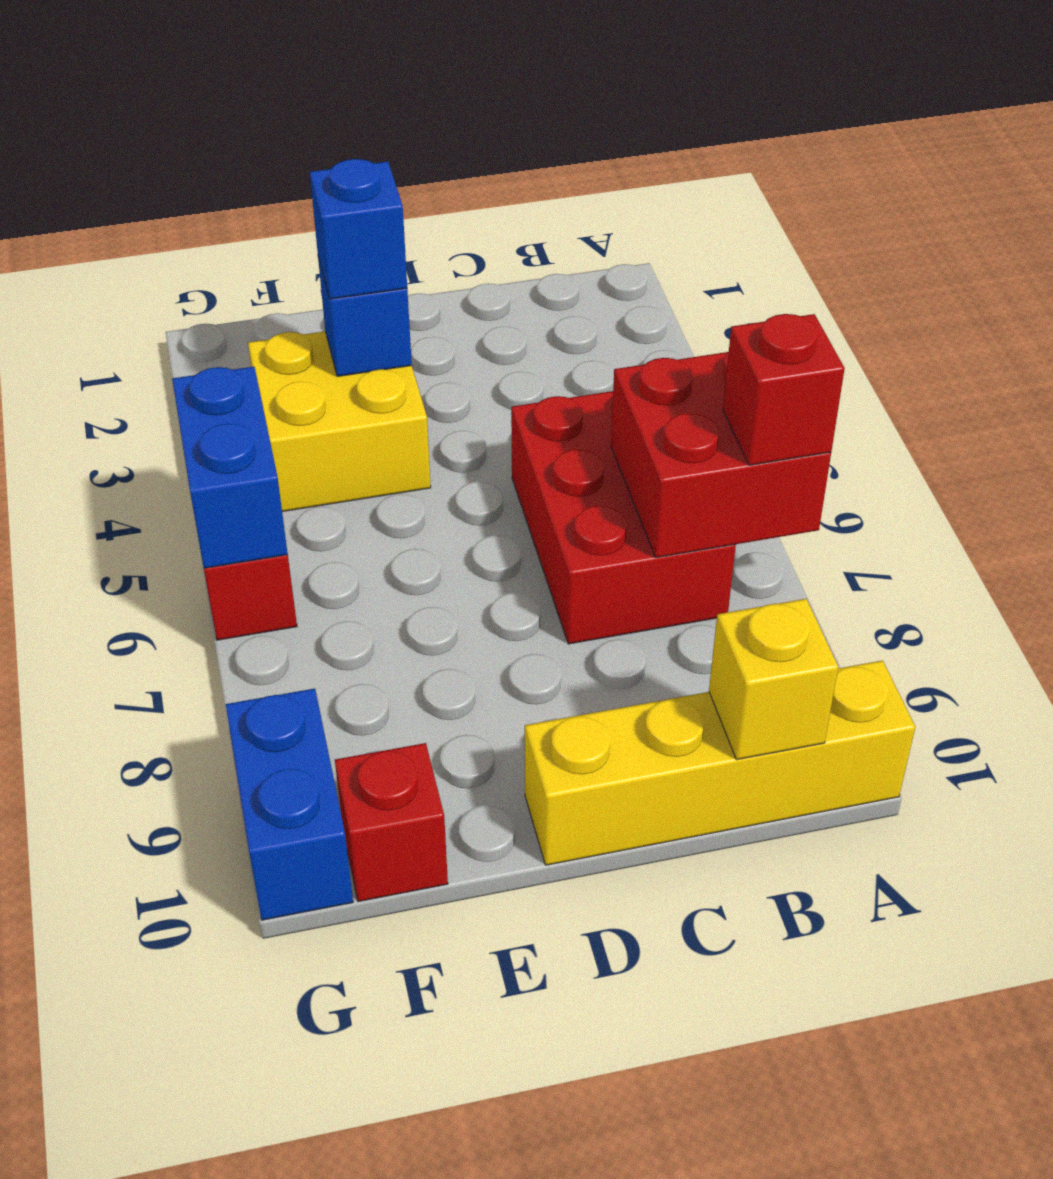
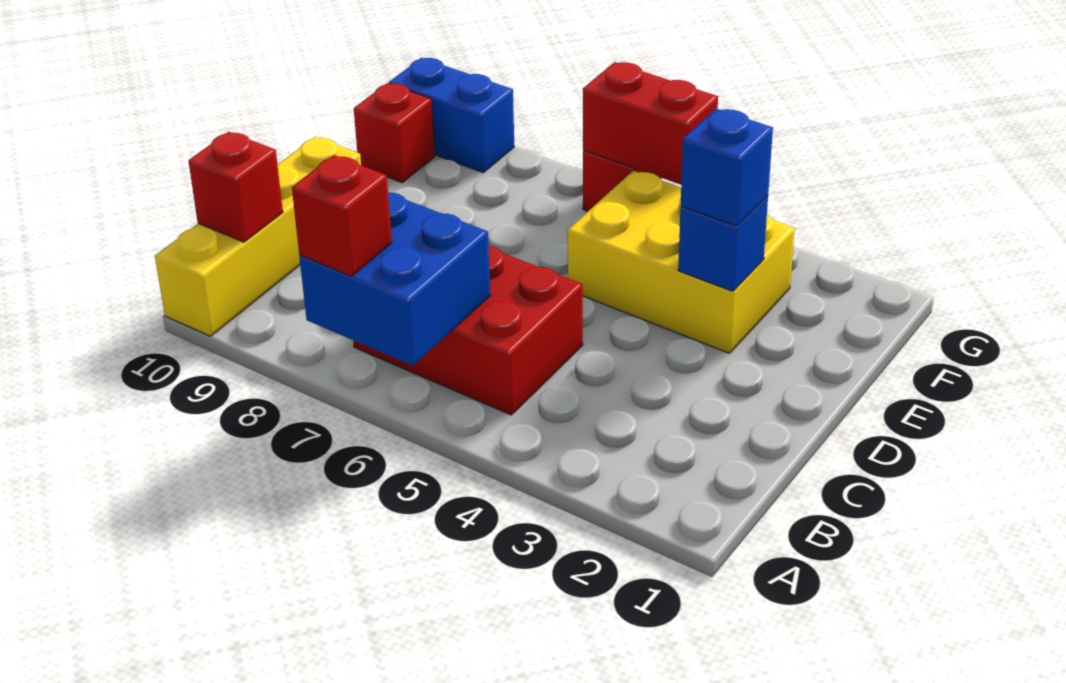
red brick A6:B7 level 2 -> blue brick A6:B7 level 2
yellow brick B10 level 2 -> red brick B10 level 2
yellow brick E3:F4 level 1 -> yellow brick E3:F5 level 1
blue brick G5:G6 level 2 -> red brick G5:G6 level 2

